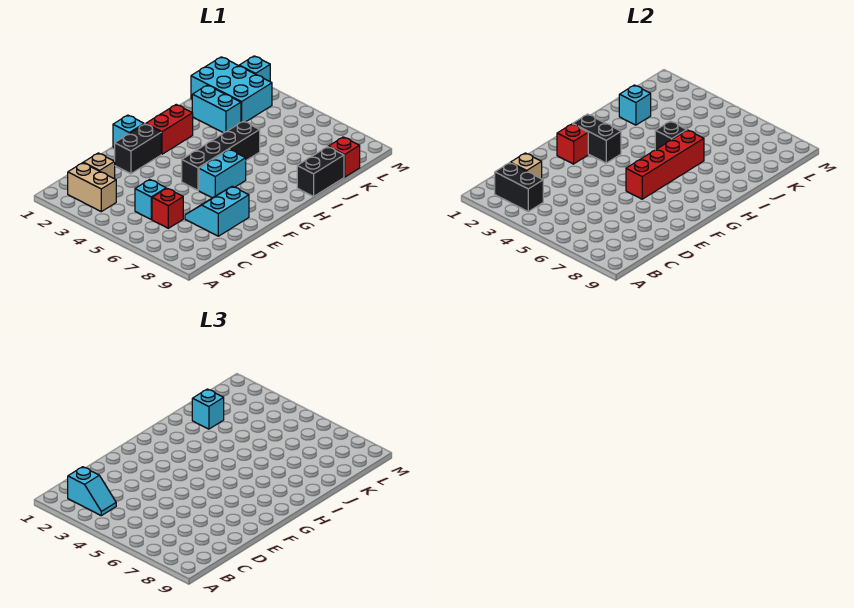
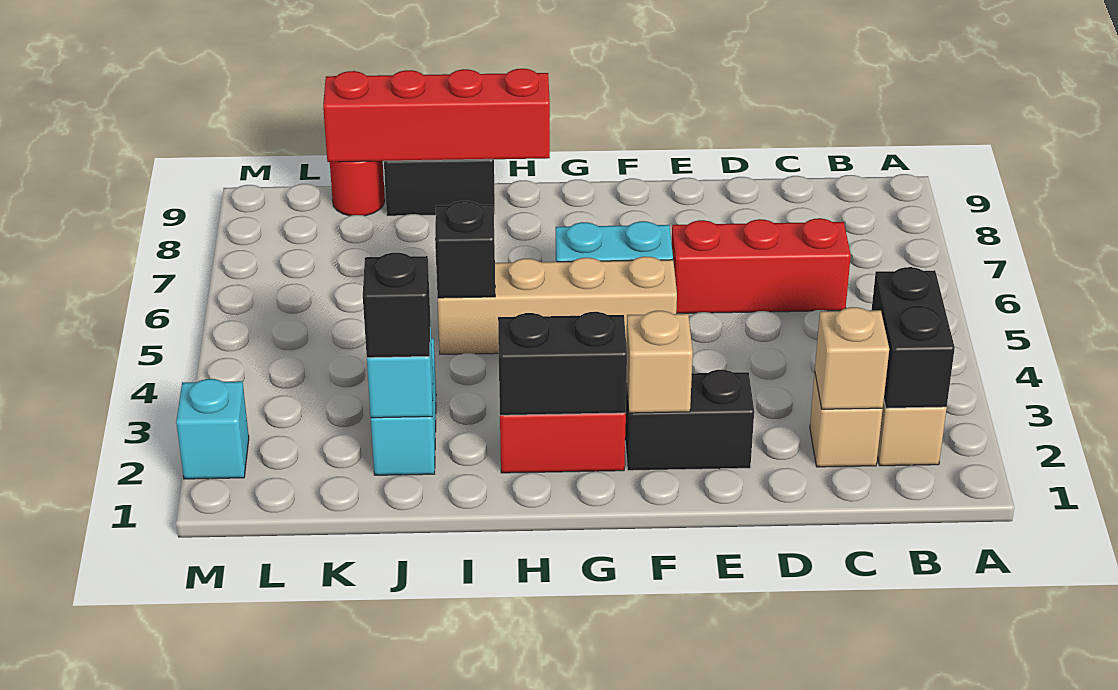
cyan slope B2:B3 level 3 top 2 -> none
cyan brick C5 level 1 -> none
red brick C6 level 1 -> red brick C6:E6 level 1
cyan slope D7:E8 level 1 top 8 -> none
cyan brick F1 level 1 -> none
red brick F2 level 2 -> tan brick F2 level 2
black brick F5:I5 level 1 -> tan brick F5:I5 level 1
red brick F6:I6 level 2 -> red brick H9:K9 level 2
black brick G2:G3 level 2 -> black brick G2:H2 level 2
cyan brick J2 level 3 -> black brick J2 level 3
cyan brick K1:L3 level 1 -> none
red brick K9 level 1 -> red round brick K9 level 1

